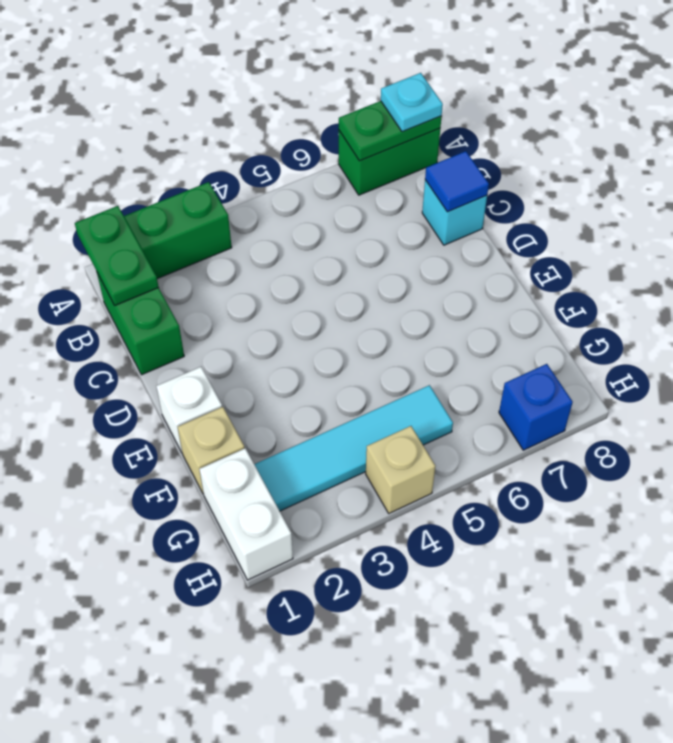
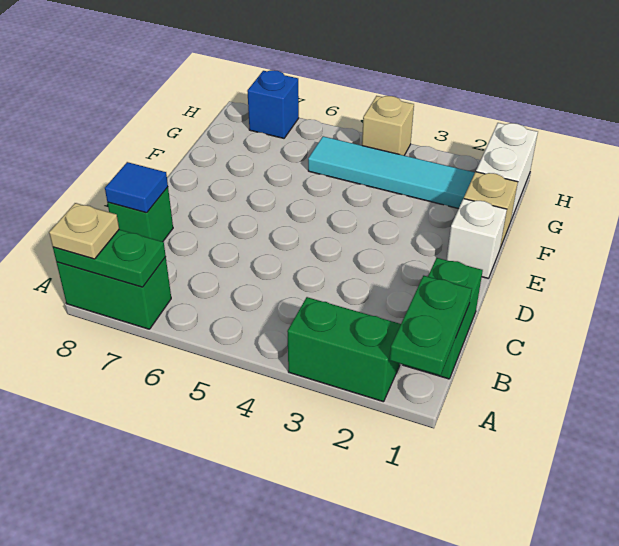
cyan plate A8 level 3 -> tan plate A8 level 3
cyan brick C8 level 1 -> green brick C8 level 1

